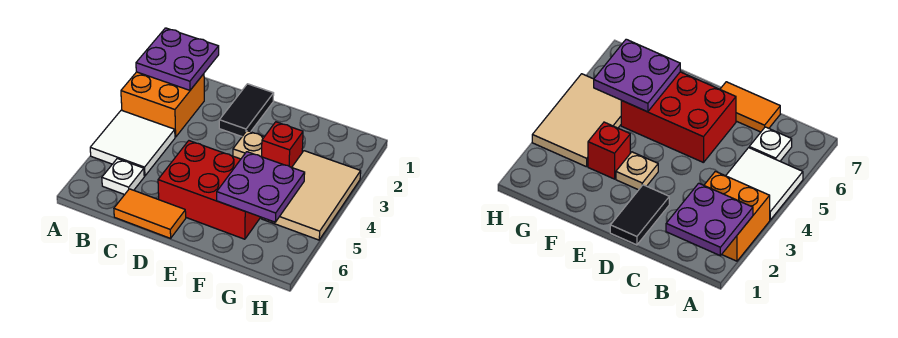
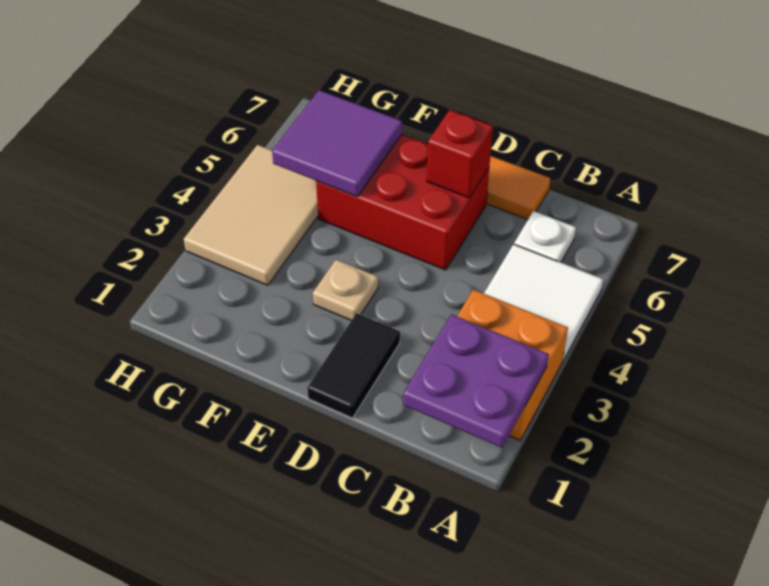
red brick F3 level 1 -> red brick D6 level 2
purple plate F5:G6 level 2 -> purple tile F5:G6 level 2

